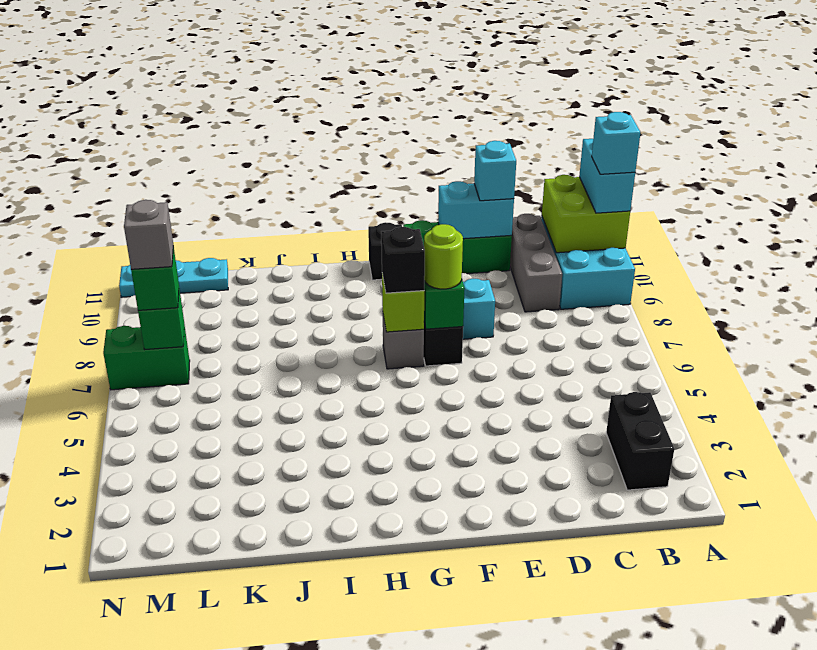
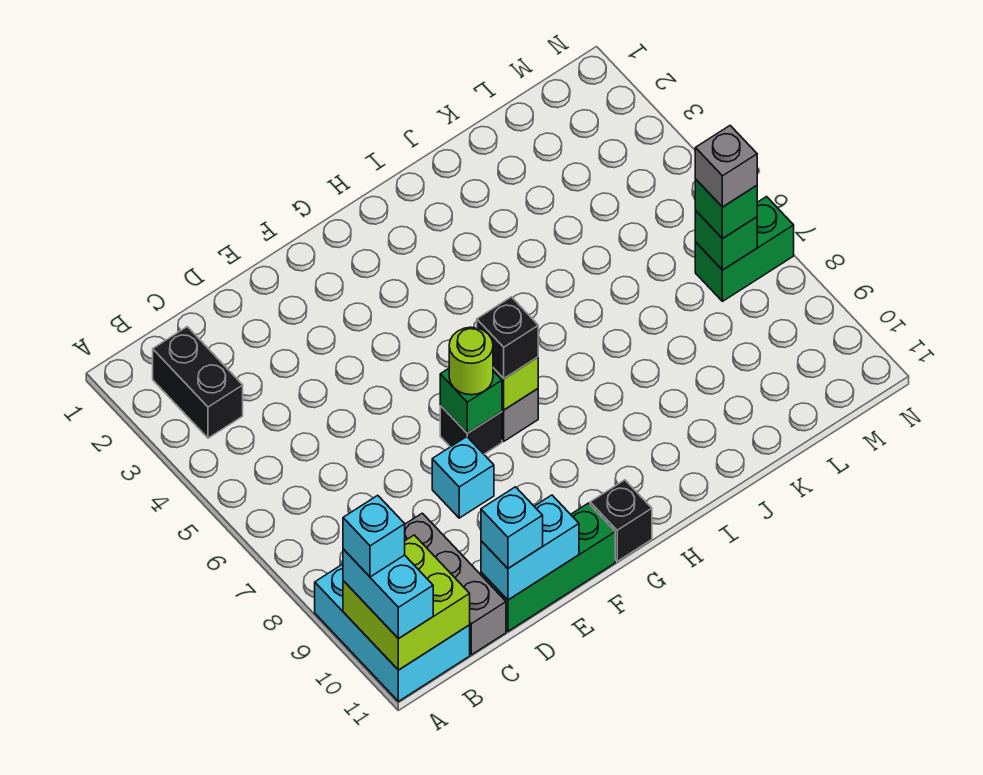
cyan plate L11:N11 level 1 -> none

